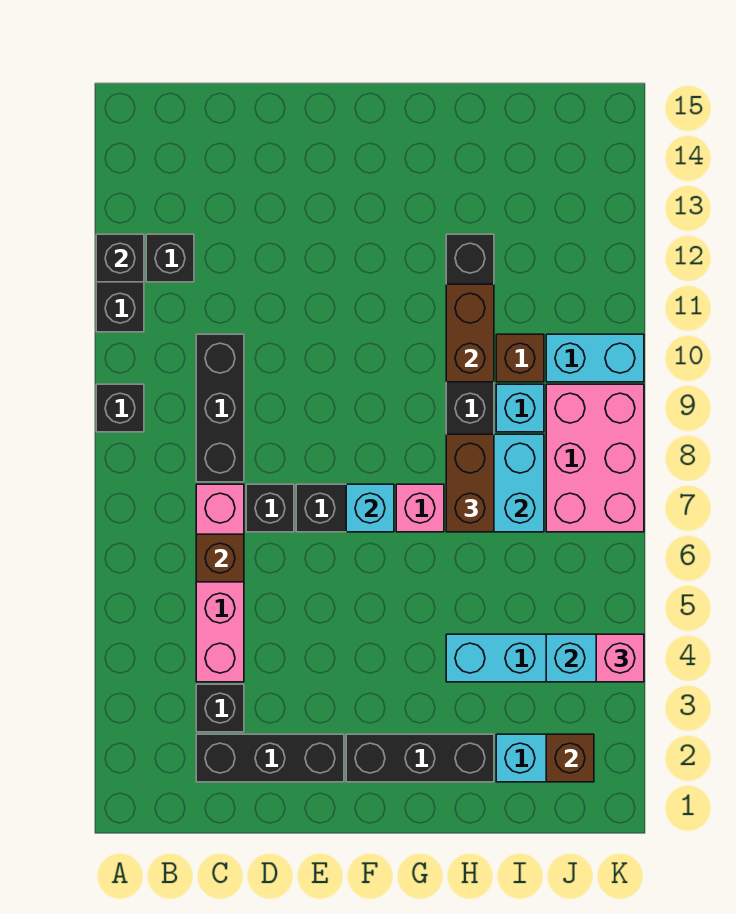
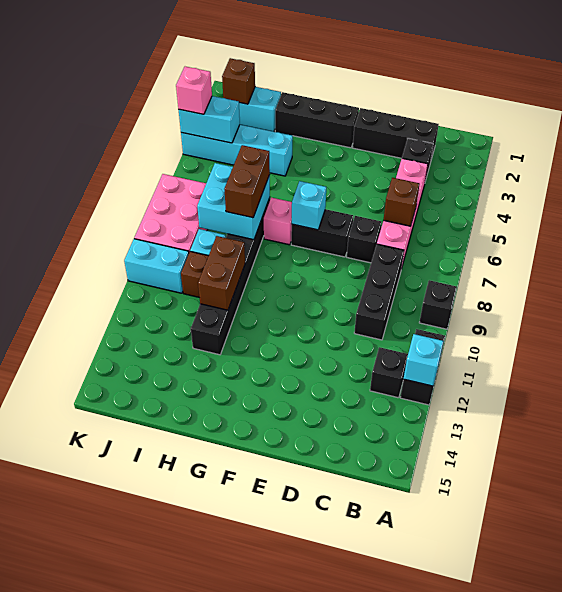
black brick A12 level 2 -> cyan brick A12 level 2

